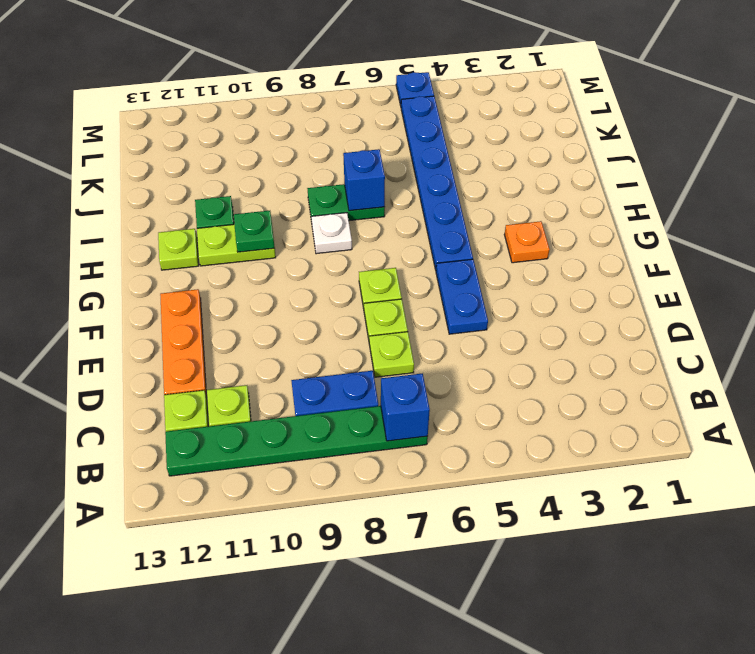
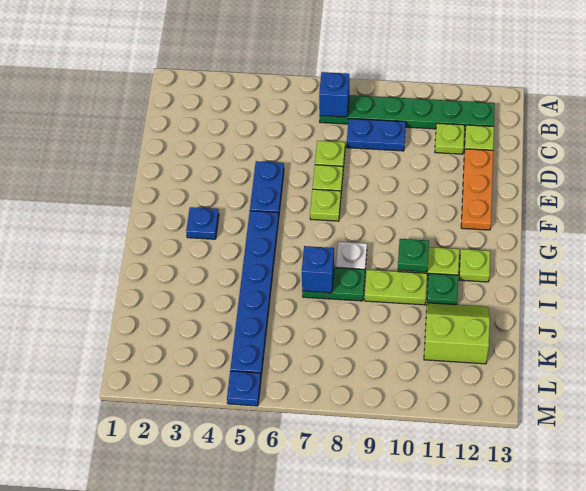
orange plate G3 level 1 -> blue plate G3 level 1
none -> lime plate I9:I10 level 1
none -> lime slope J11:K12 level 1 top K

